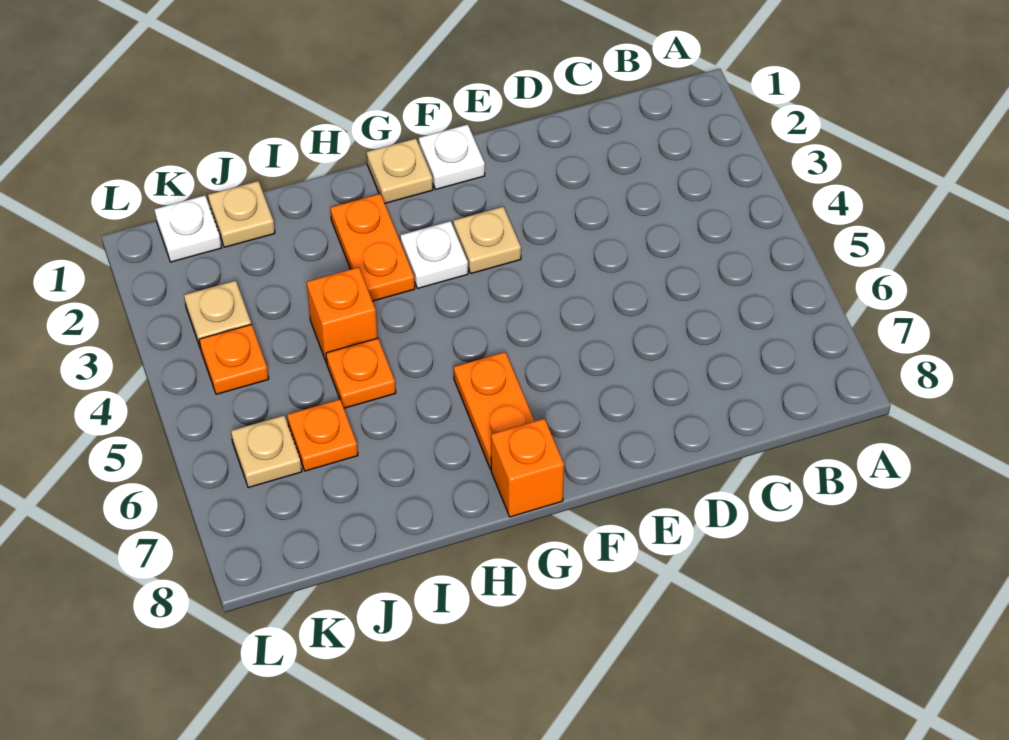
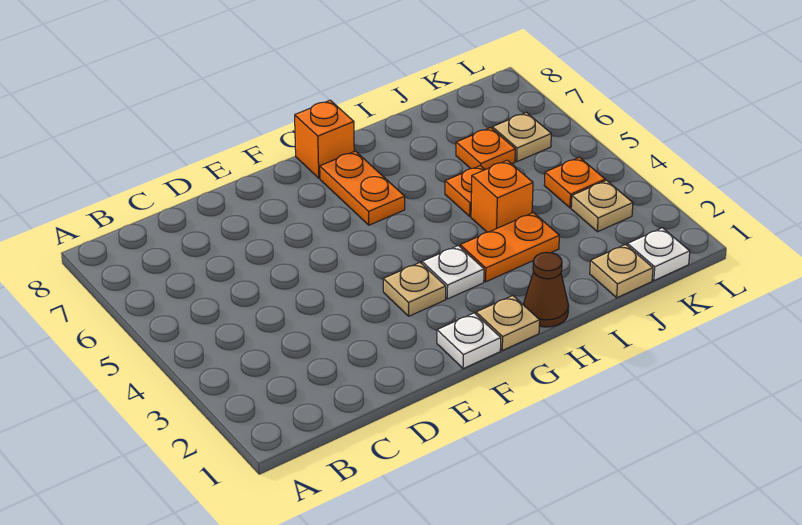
none -> brown cone H1 level 1
orange plate H2:H3 level 1 -> orange plate H3:I3 level 1

